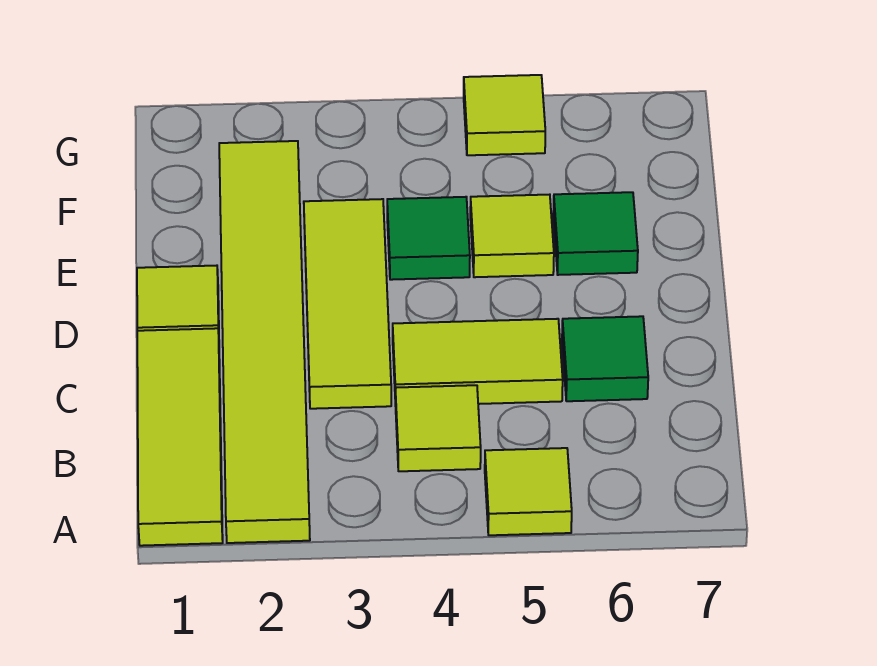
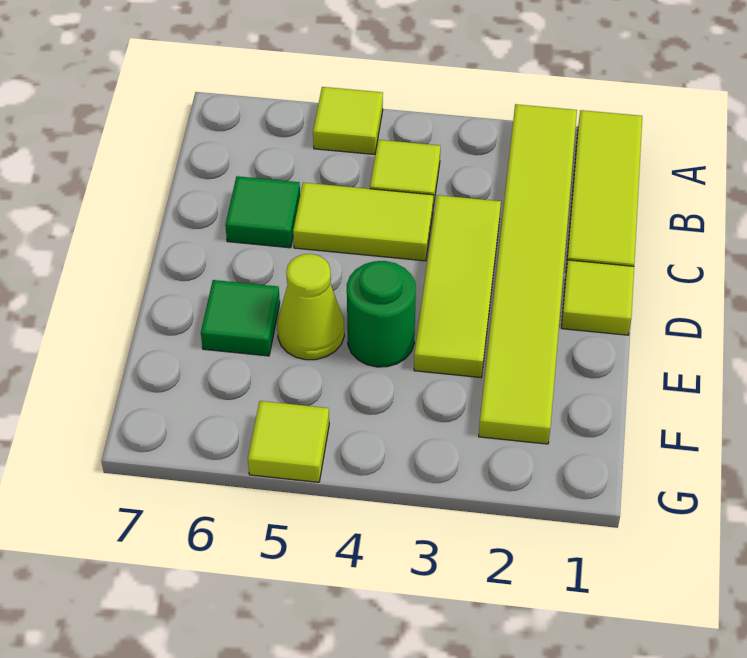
green tile E4 level 1 -> green round brick E4 level 1
lime tile E5 level 1 -> lime cone E5 level 1

